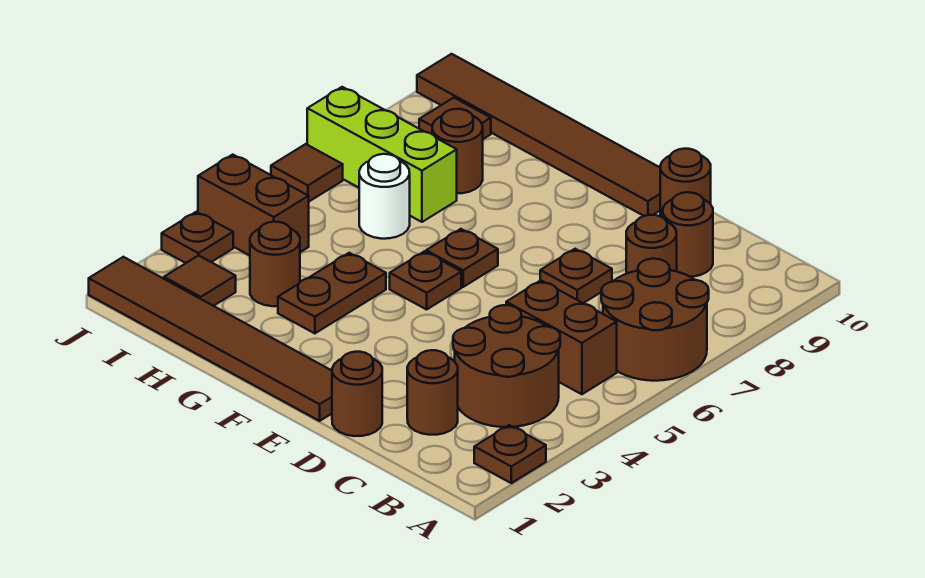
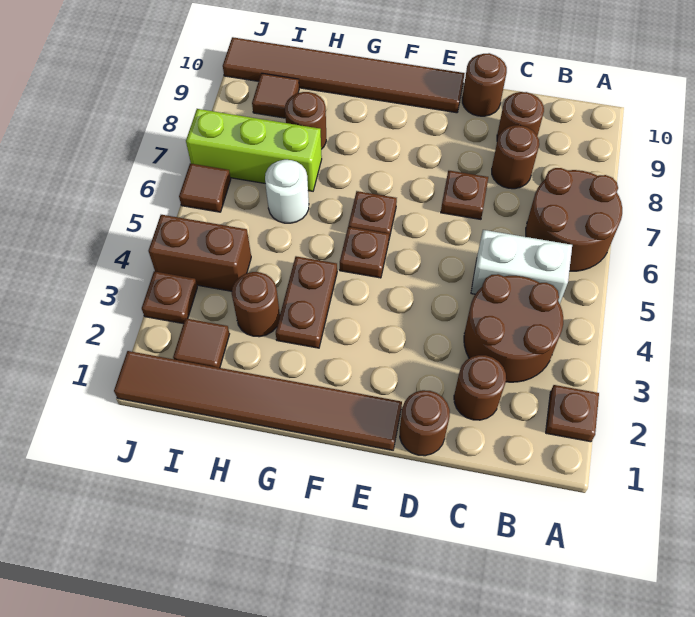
brown brick B5:C5 level 1 -> white brick B5:C5 level 1

